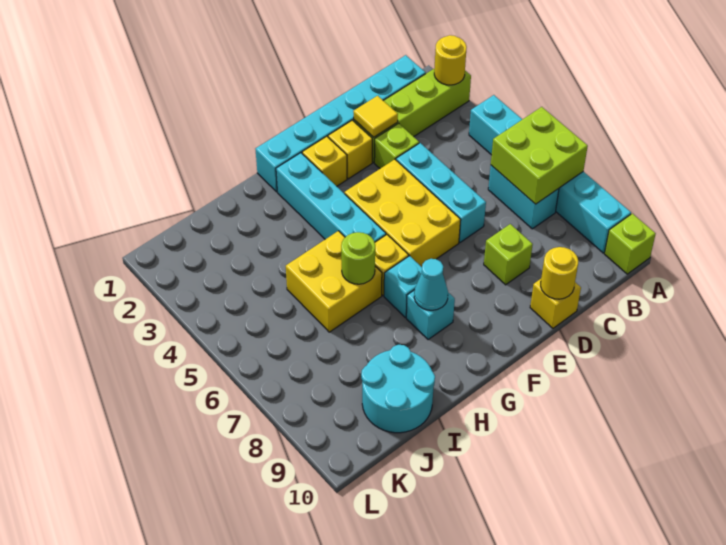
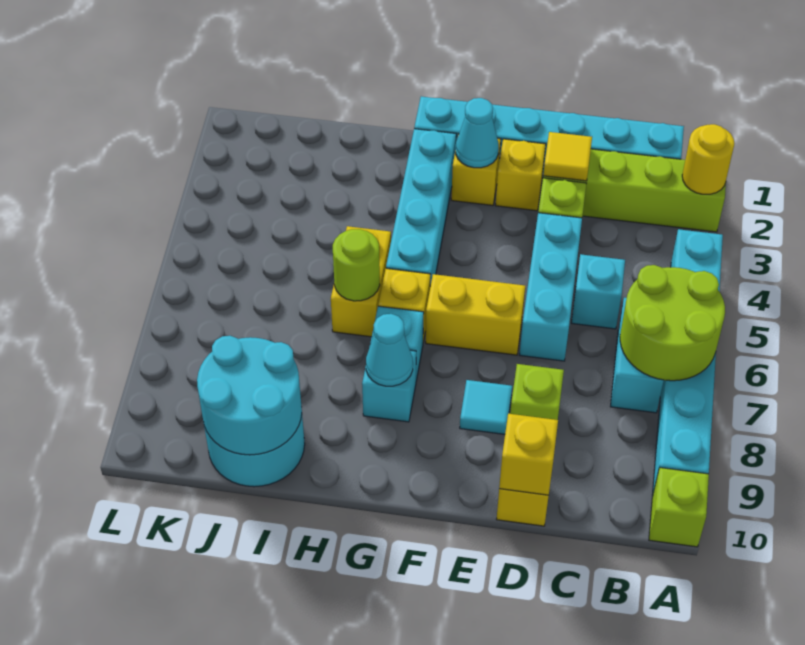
lime brick A6:B7 level 2 -> lime round brick A6:B7 level 2
none -> cyan brick C5 level 1
yellow round brick D10 level 2 -> yellow brick D10 level 2
yellow brick E4:F6 level 1 -> yellow brick E6:F6 level 1
none -> cyan tile E8 level 1
none -> cyan cone F2 level 2
yellow brick H5:I6 level 1 -> yellow brick H5:H6 level 1
none -> cyan round brick I9:J10 level 2

